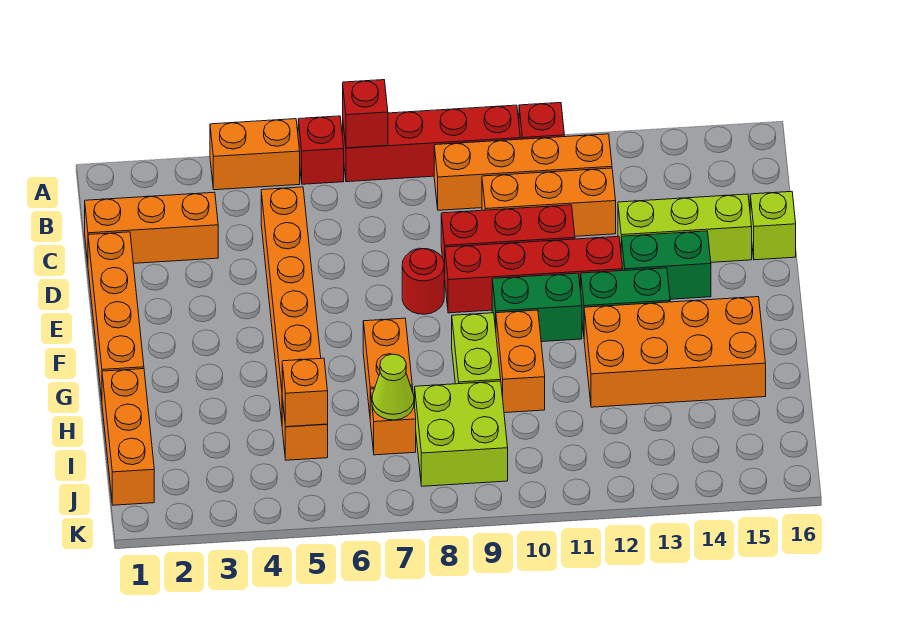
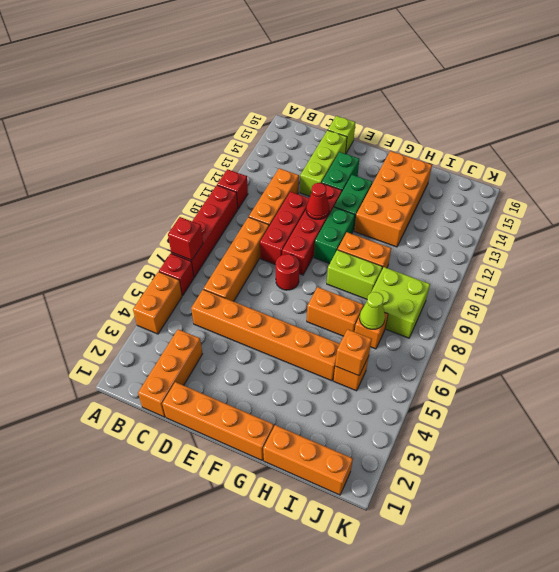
orange brick B9:B12 level 1 -> orange brick C6:C9 level 1
none -> red cone E11 level 2

